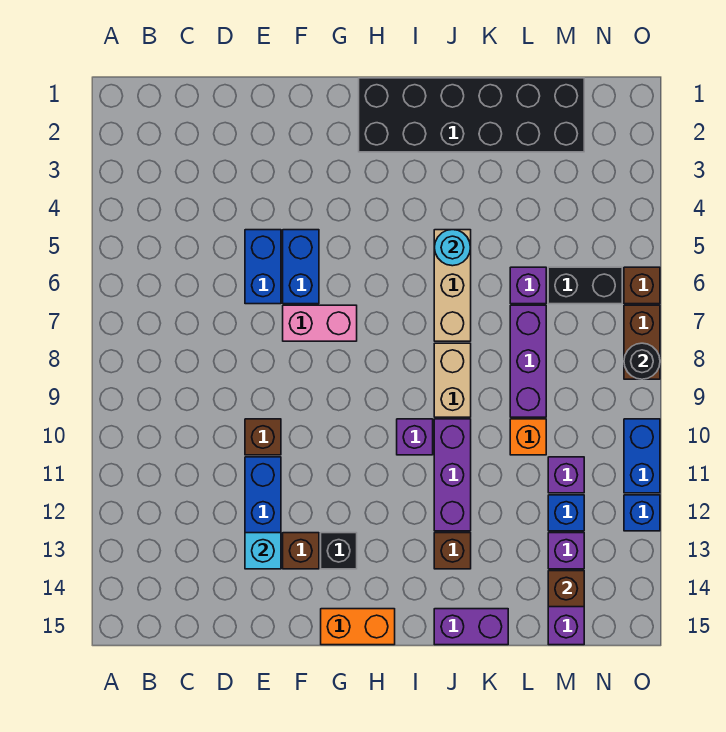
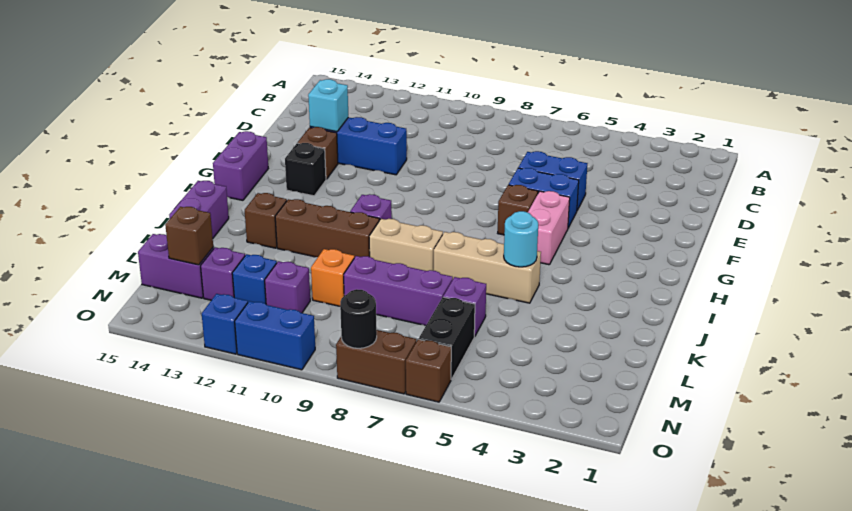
brown brick E10 level 1 -> brown brick G6 level 1
pink brick F7:G7 level 1 -> pink brick G5:H5 level 1
orange brick G15:H15 level 1 -> purple brick G15:H15 level 1
black brick H1:M2 level 1 -> none
purple brick J10:J12 level 1 -> brown brick J10:J12 level 1

